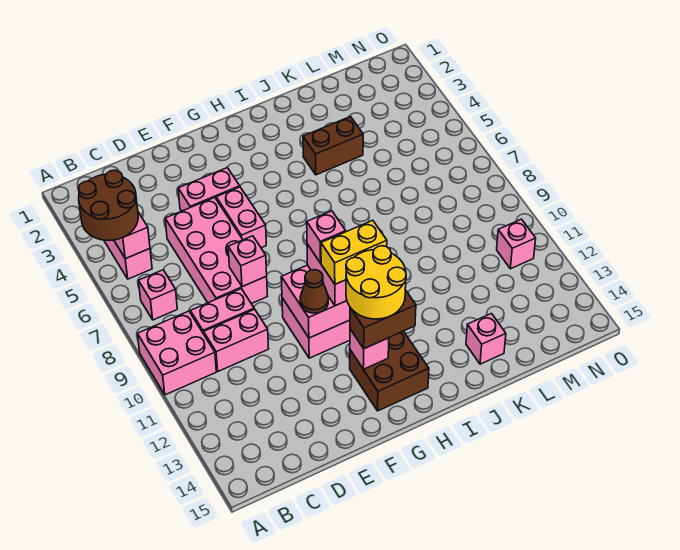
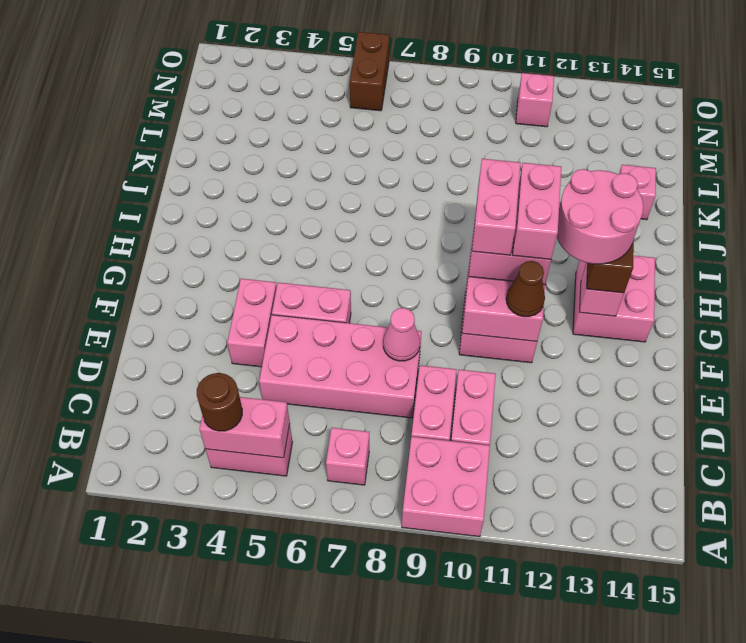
brown round brick A4:B5 level 3 -> brown round brick B4 level 3
pink brick E8 level 2 -> pink cone E8 level 2
pink brick G10 level 4 -> pink brick G10:H10 level 4
yellow brick G11:H11 level 4 -> pink brick G11:H11 level 4
yellow round brick G12:H13 level 4 -> pink round brick G12:H13 level 4
brown brick G13:H14 level 1 -> pink brick G13:H14 level 1
brown brick J4:K4 level 1 -> brown brick N6:O6 level 1

